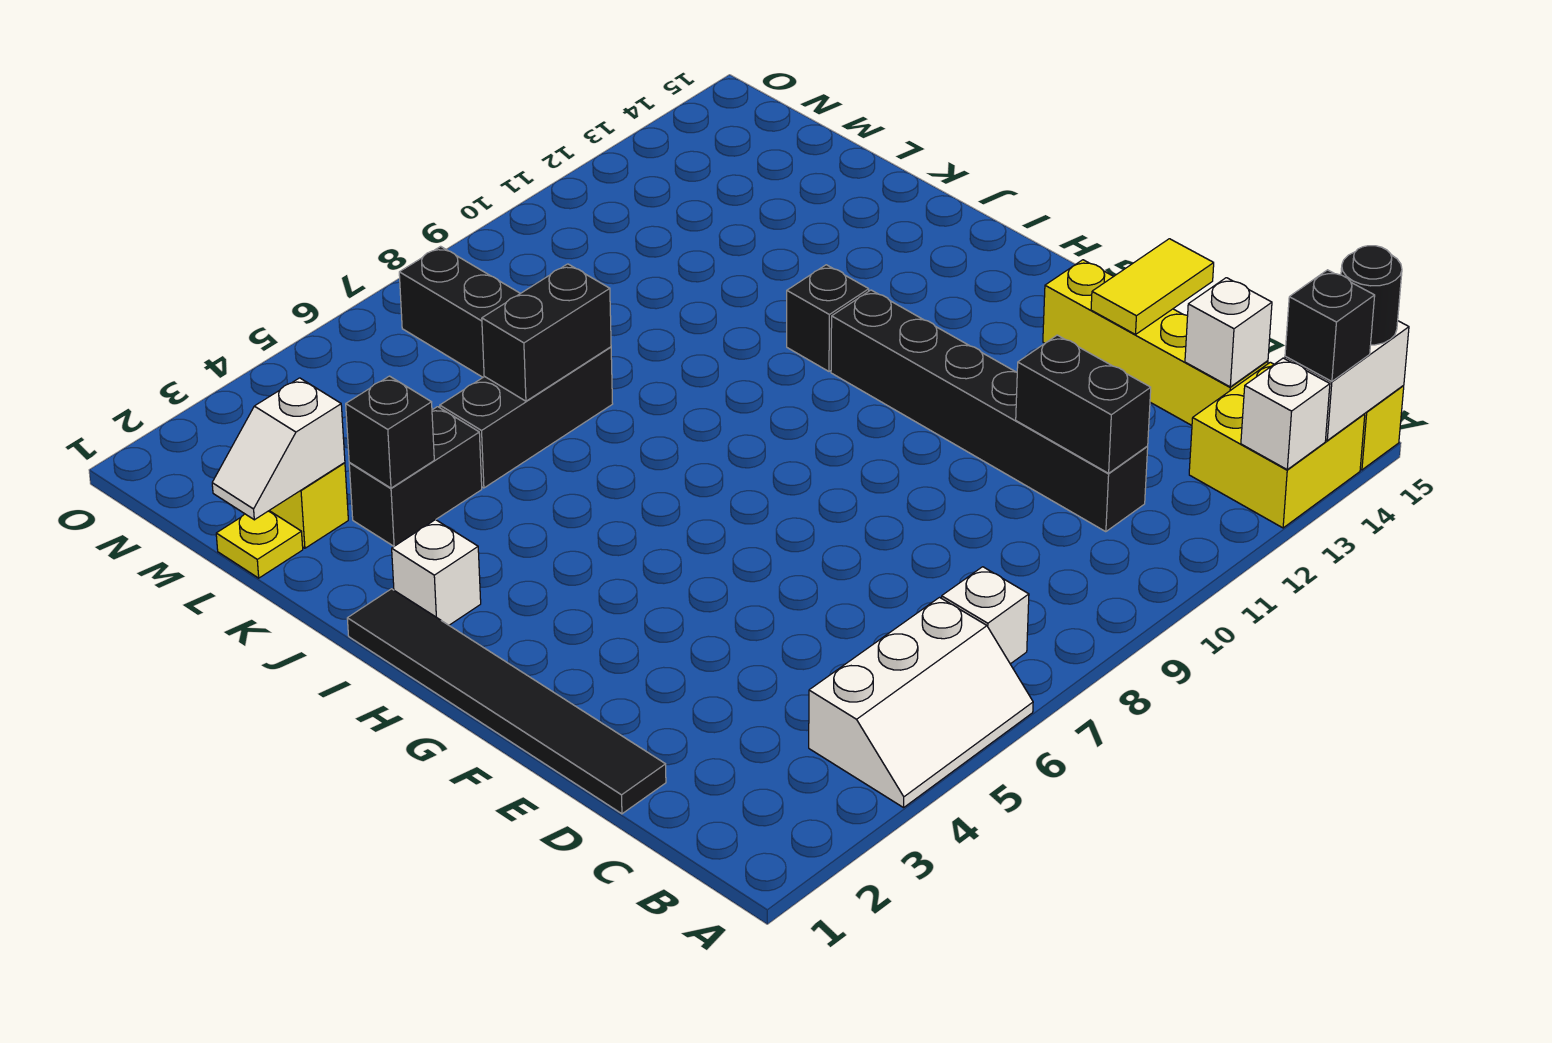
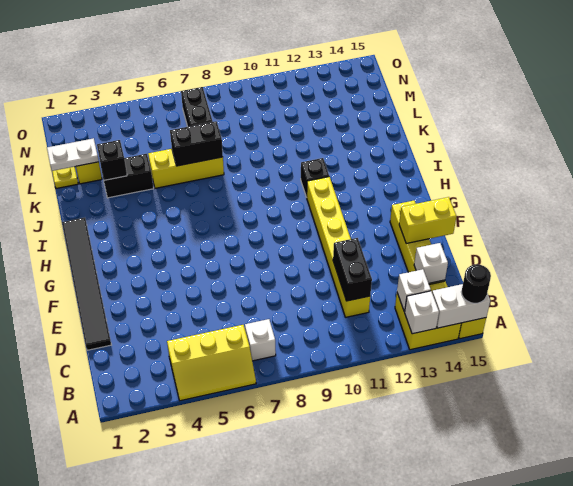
white slope A4:B6 level 1 top B -> yellow slope A4:B6 level 1 top B
black brick A14 level 3 -> none
black brick C11:H11 level 1 -> yellow brick C11:H11 level 1
yellow tile E14:E15 level 2 -> yellow brick E14:E15 level 2
white brick I2 level 1 -> white brick B13 level 2
black brick K5:K7 level 1 -> yellow brick K5:K7 level 1
white slope L1:L2 level 2 top 2 -> white plate L1:L2 level 2

